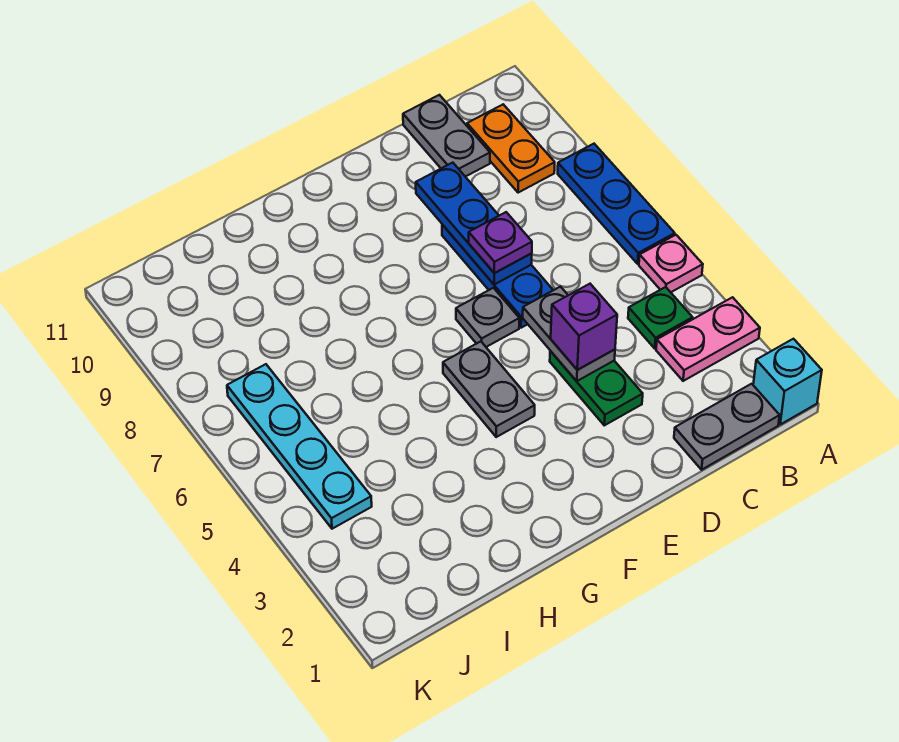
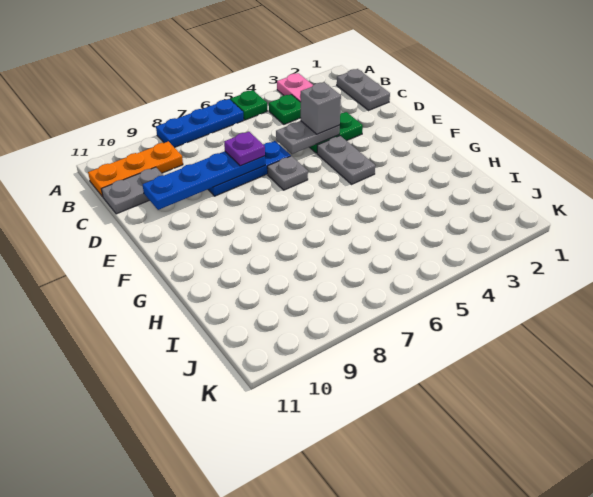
cyan brick A1 level 1 -> none
pink plate A5 level 1 -> green plate A5 level 1
orange plate B9:B10 level 1 -> orange plate B9:B11 level 1
purple brick D4 level 3 -> grey brick D4 level 3
blue plate D7:D9 level 2 -> blue plate D7:D10 level 2
grey plate F4:F5 level 1 -> grey plate E4:F4 level 1
cyan plate J4:J7 level 1 -> none

